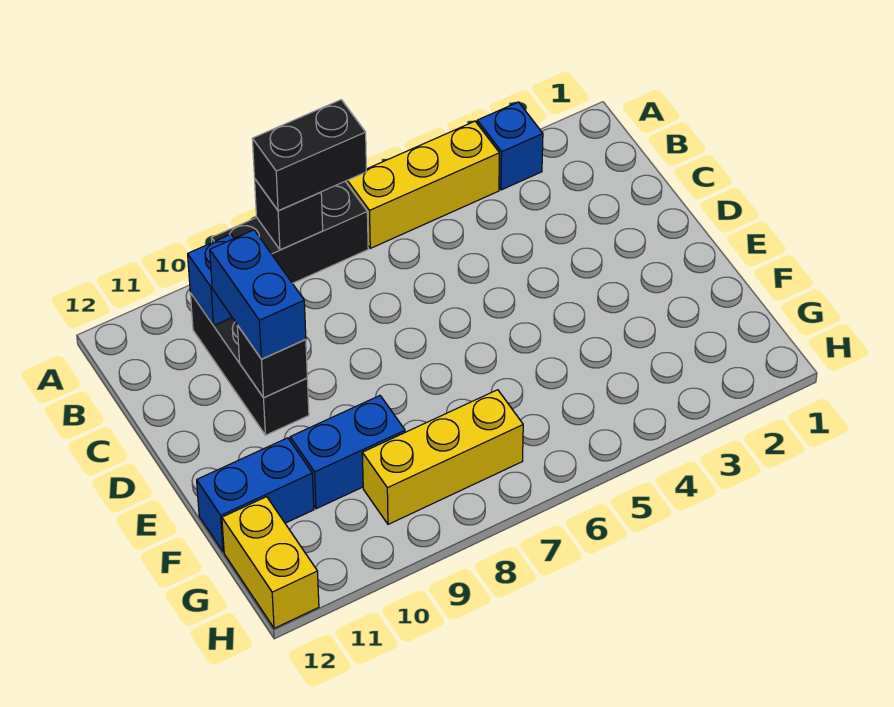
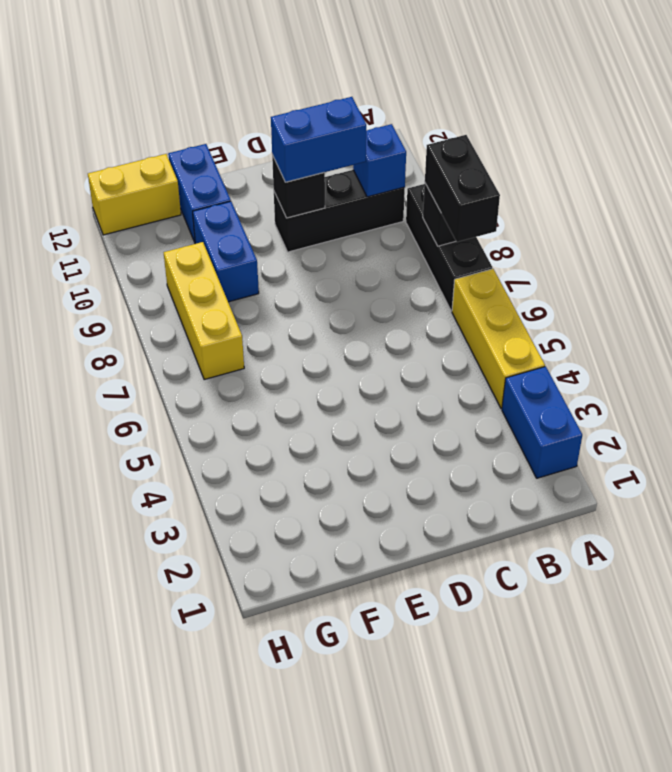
blue brick A3 level 1 -> blue brick A2:A3 level 1

